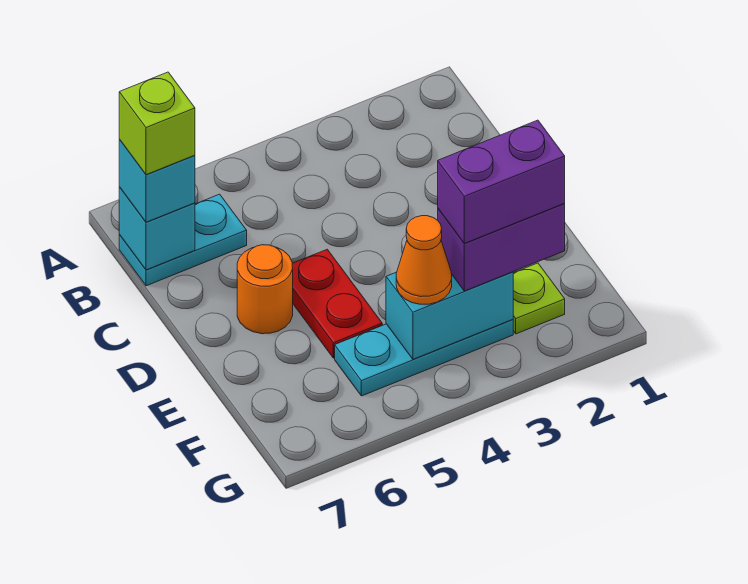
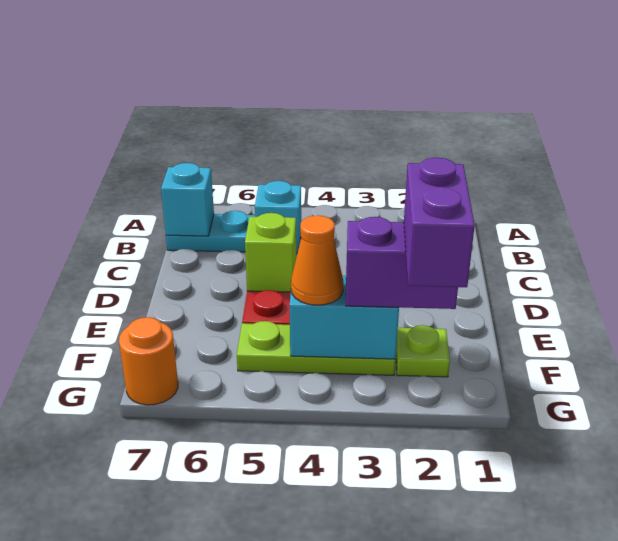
cyan brick B7 level 3 -> cyan brick B5 level 1
lime brick B7 level 4 -> lime brick D5 level 2
orange round brick D6 level 1 -> orange round brick G7 level 1
purple brick F2:F3 level 4 -> purple brick F2:G2 level 4
cyan plate F3:F5 level 1 -> lime plate F3:F5 level 1

